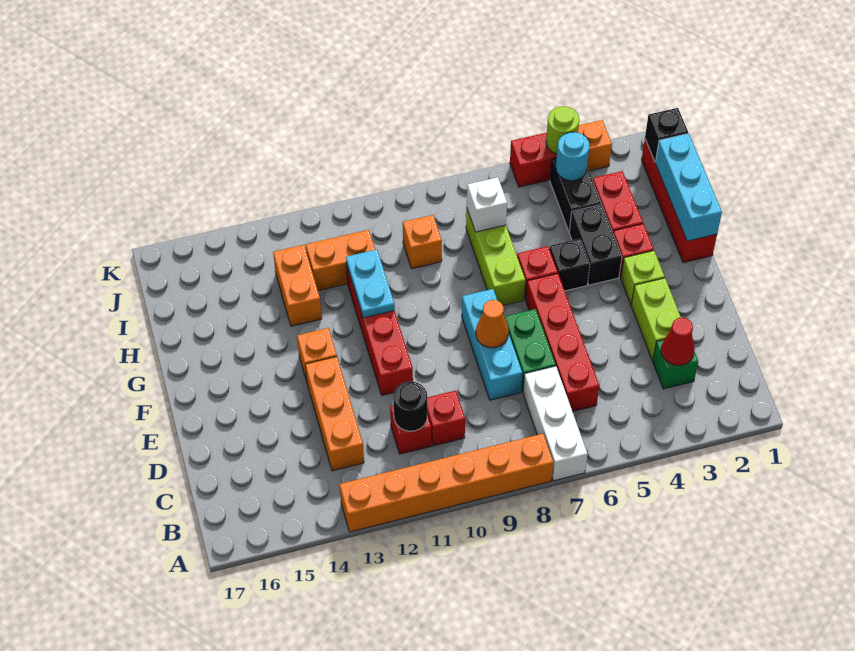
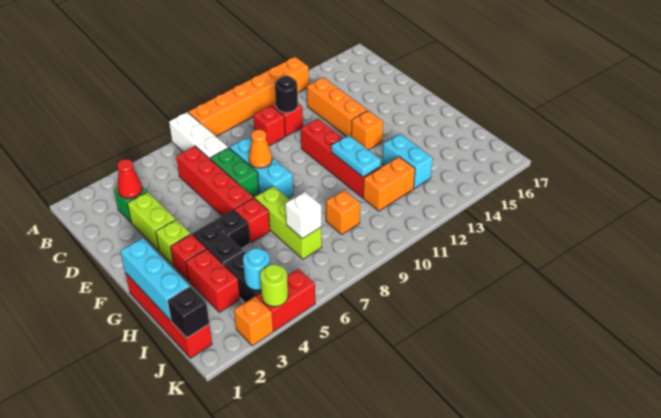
orange brick H13:I13 level 1 -> cyan brick H13:I13 level 1

